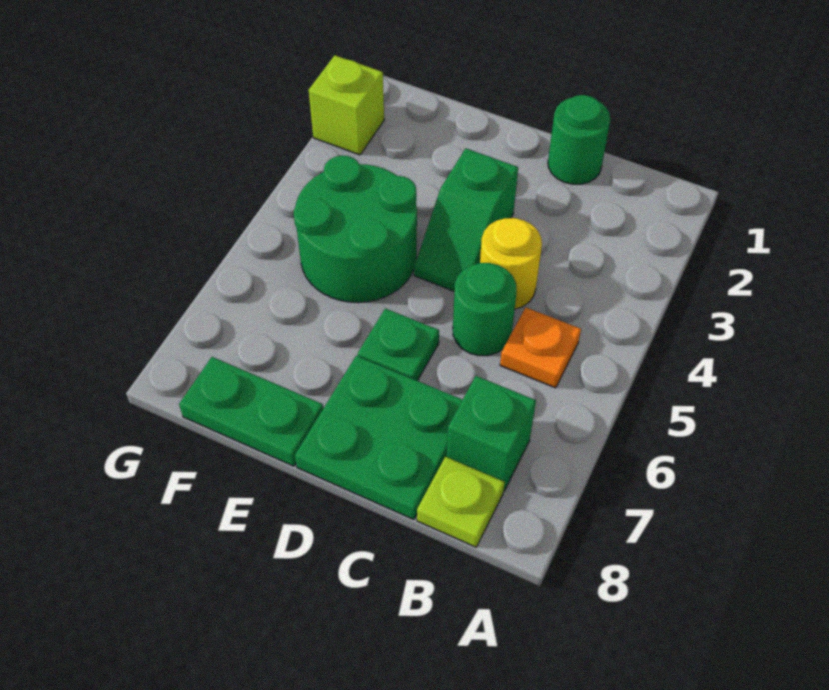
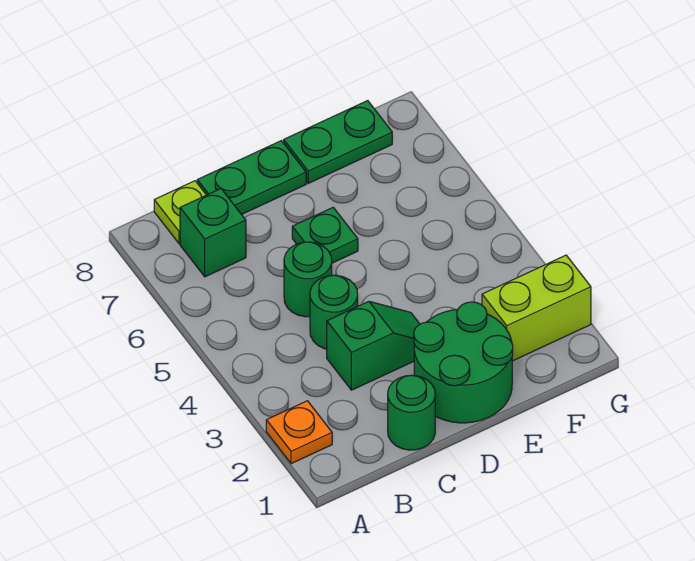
orange plate B5 level 1 -> orange plate A2 level 1
yellow round brick C4 level 1 -> green round brick C4 level 1
green plate C7:D8 level 1 -> green plate C8:D8 level 1
green slope D3:D4 level 1 top 3 -> green slope C3:D3 level 1 top C
green round brick E4:F5 level 1 -> green round brick D1:E2 level 1
lime brick G2 level 1 -> lime brick F2:G2 level 1

